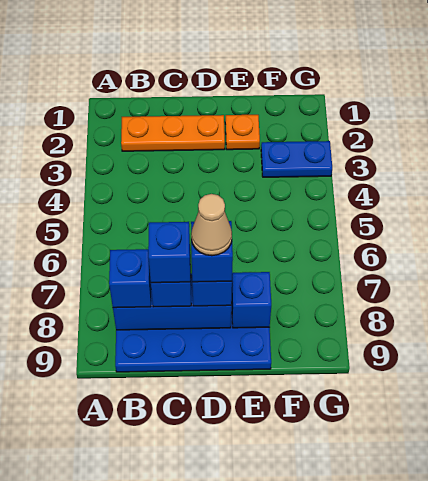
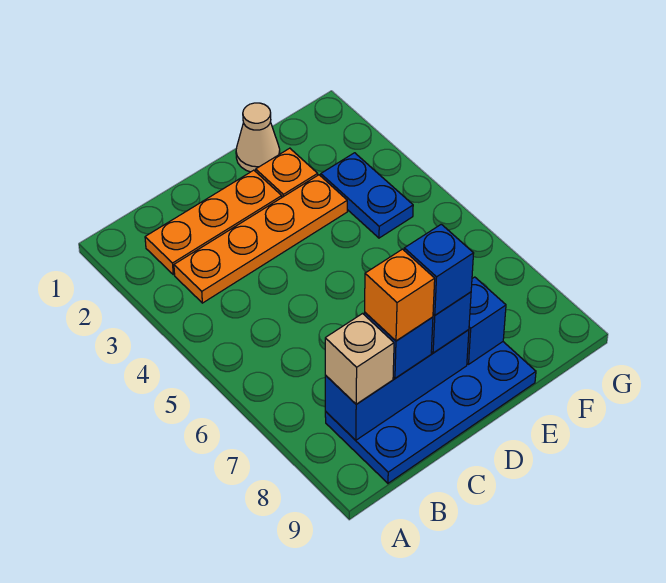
none -> orange plate B3:E3 level 1
blue brick B8 level 3 -> tan brick B8 level 3
blue brick C8 level 4 -> orange brick C8 level 4
tan cone D8 level 5 -> tan cone E1 level 1
blue plate F3:G3 level 1 -> blue plate F3:F4 level 1

